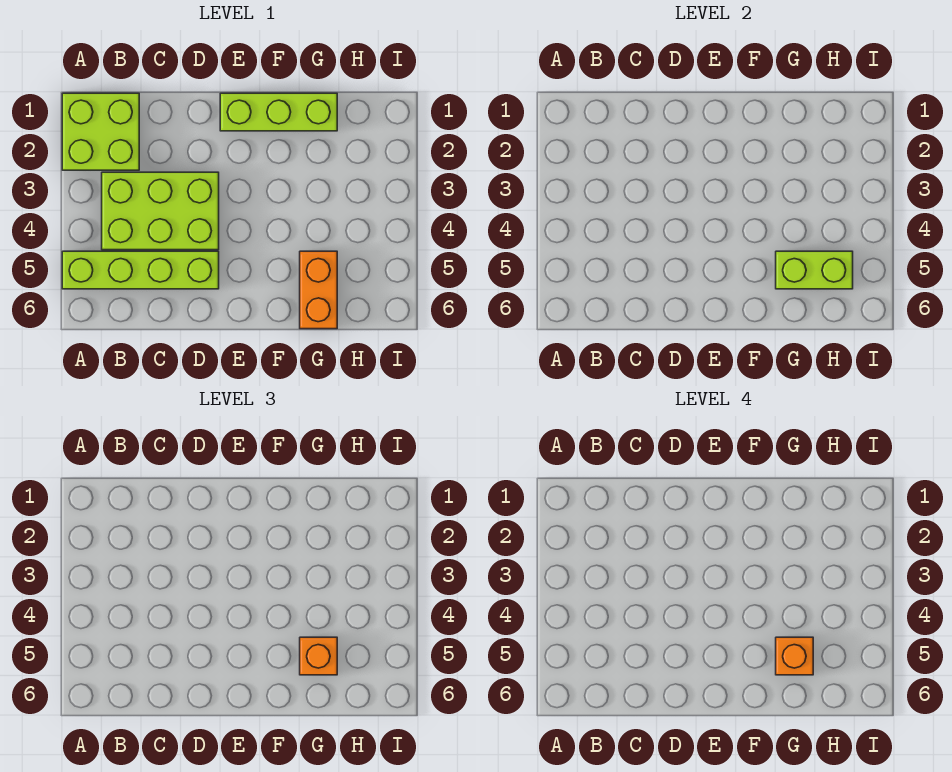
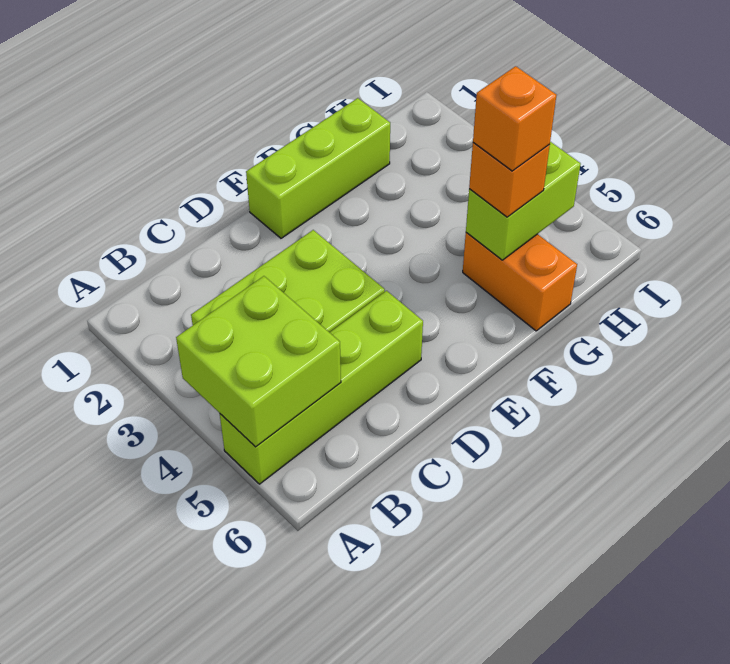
lime brick A1:B2 level 1 -> lime brick A4:B5 level 2

